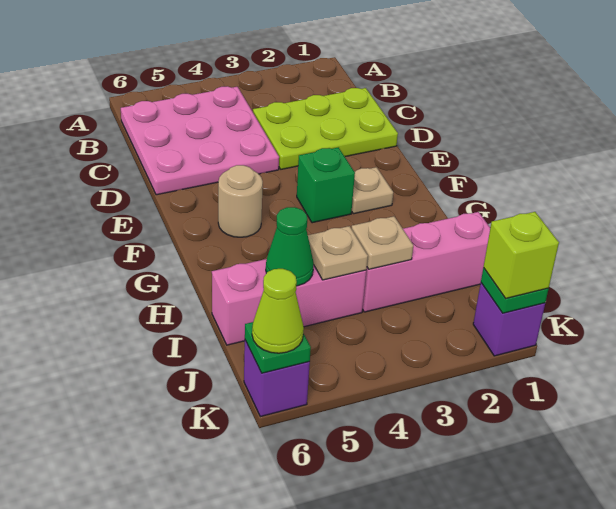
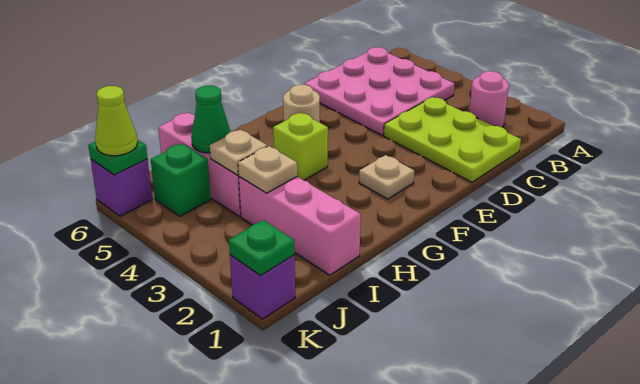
none -> pink round brick B2 level 1
green brick F3 level 1 -> green brick J5 level 1
lime brick K1 level 3 -> lime brick G4 level 1

